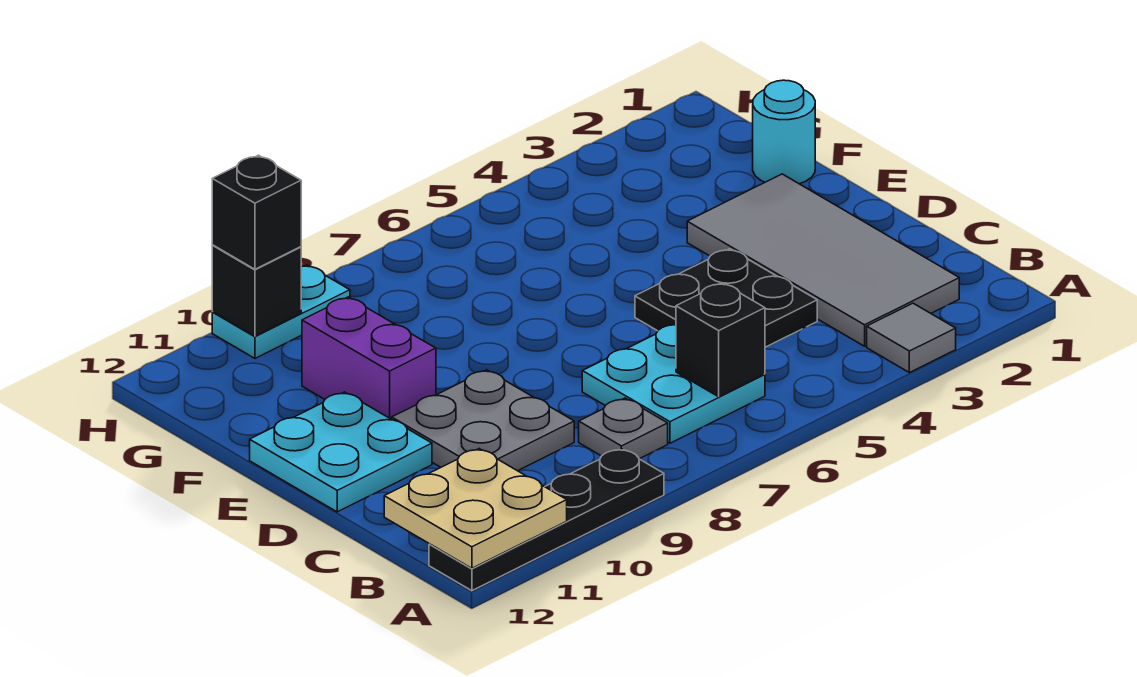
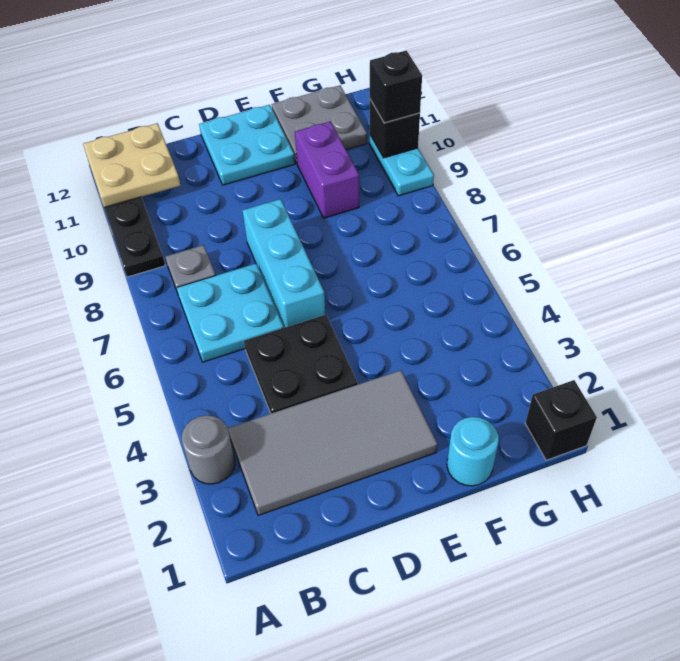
grey tile A3 level 1 -> grey round brick A3 level 1
black brick B6 level 2 -> black brick H1 level 1
grey plate C9:D10 level 1 -> grey plate F11:G12 level 1
none -> cyan brick D6:D8 level 1
purple brick E10:F10 level 1 -> purple brick F9:F10 level 1

